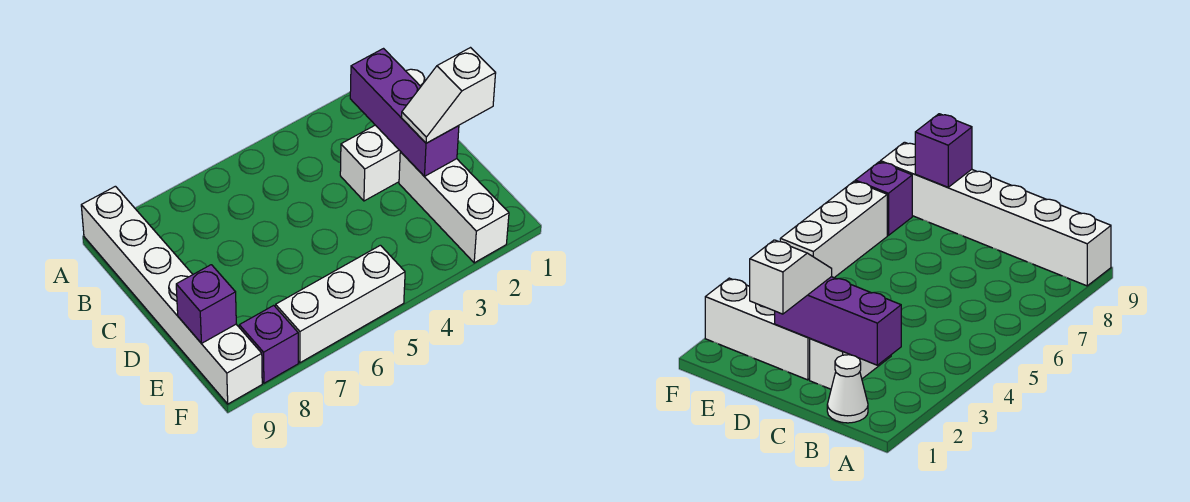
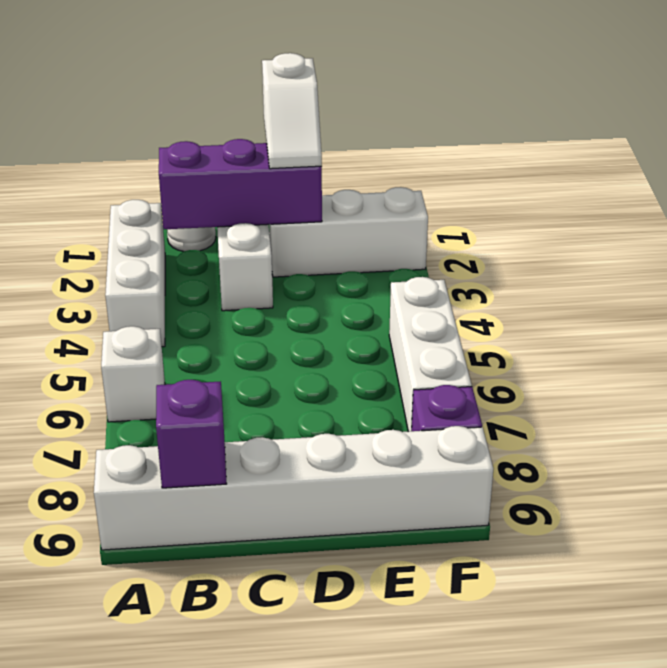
none -> white brick A2:A4 level 1
none -> white brick A6 level 1
purple brick E9 level 2 -> purple brick B9 level 2

